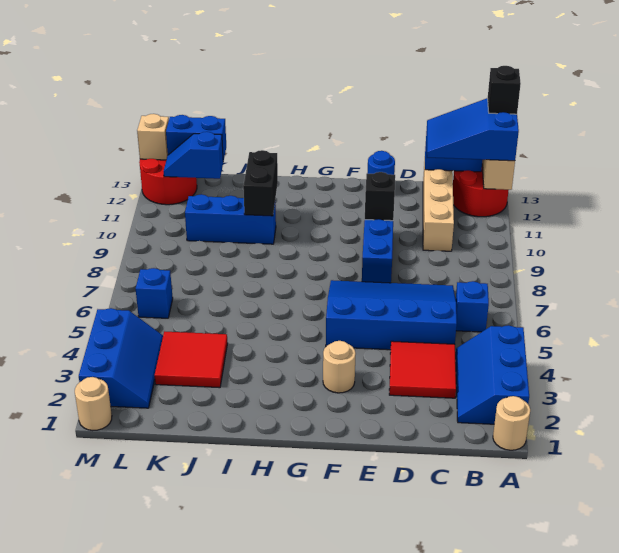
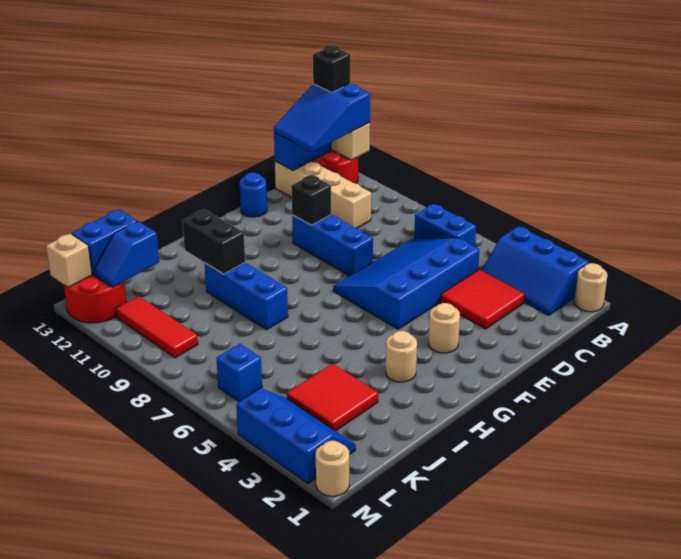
blue brick B6 level 1 -> blue brick B6:B7 level 1
none -> tan round brick H3 level 1
blue brick I10:K10 level 1 -> blue brick I8:I10 level 1
none -> red tile L9:L11 level 1

